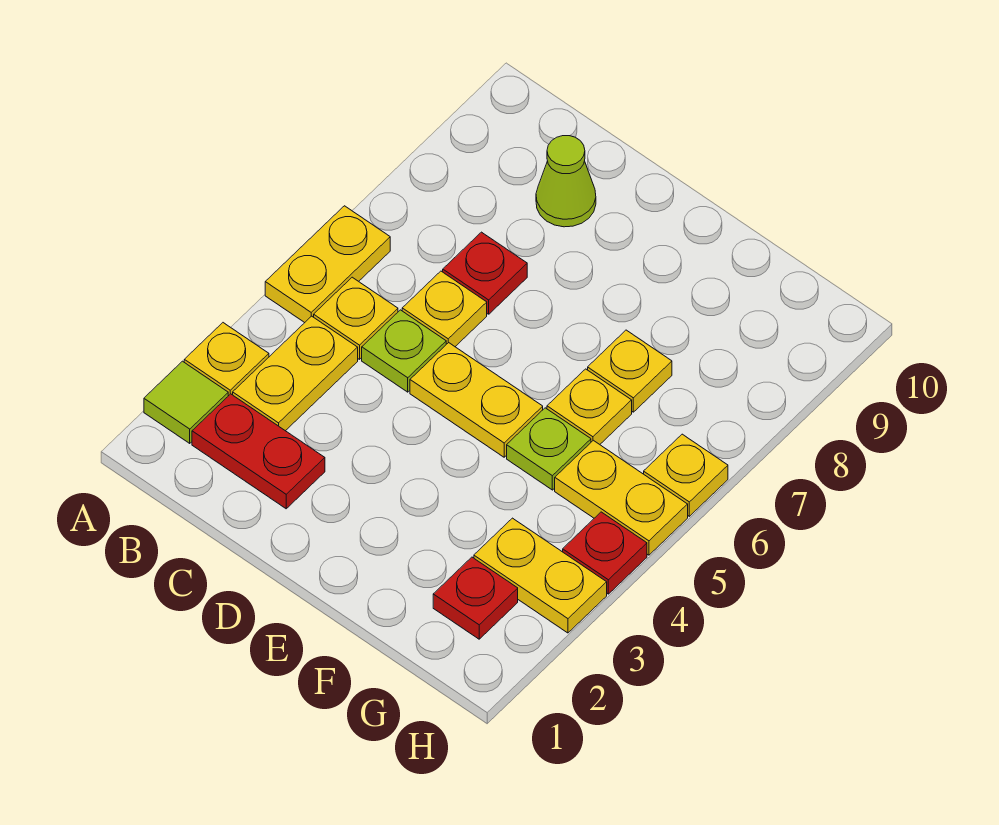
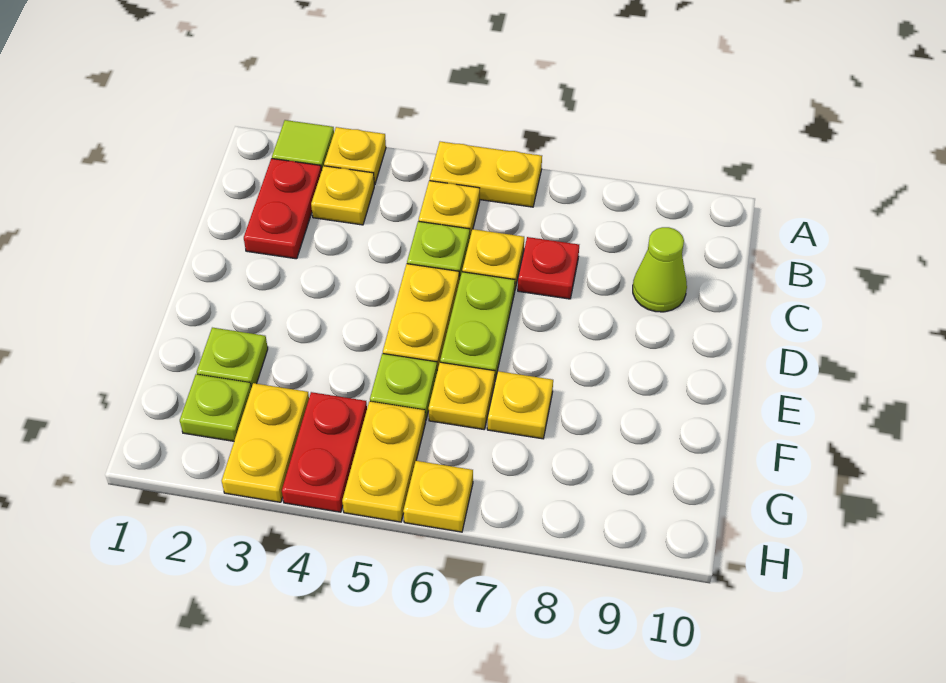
yellow plate B3:B4 level 1 -> yellow plate B3 level 1
none -> lime plate D6:E6 level 1
none -> lime plate F2 level 1
red plate G2 level 1 -> lime plate G2 level 1
red plate H4 level 1 -> red plate G4:H4 level 1

